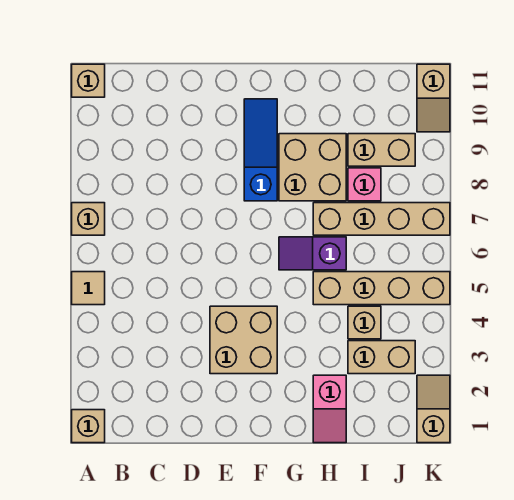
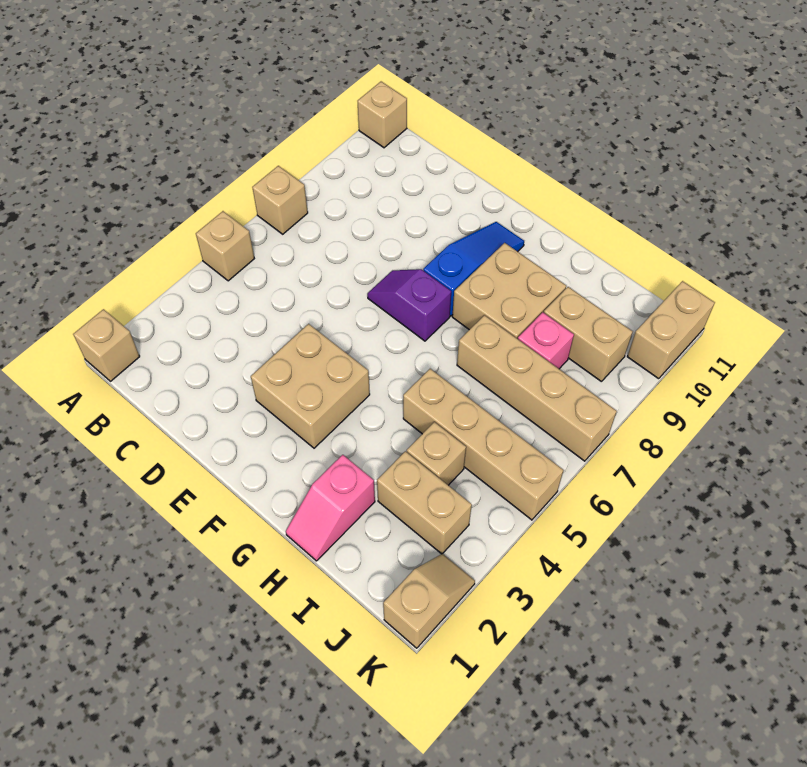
tan tile A5 level 1 -> tan brick A5 level 1
purple slope G6:H6 level 1 top H -> purple slope E7:F7 level 1 top F
tan slope K10:K11 level 1 top 11 -> tan brick K10:K11 level 1

